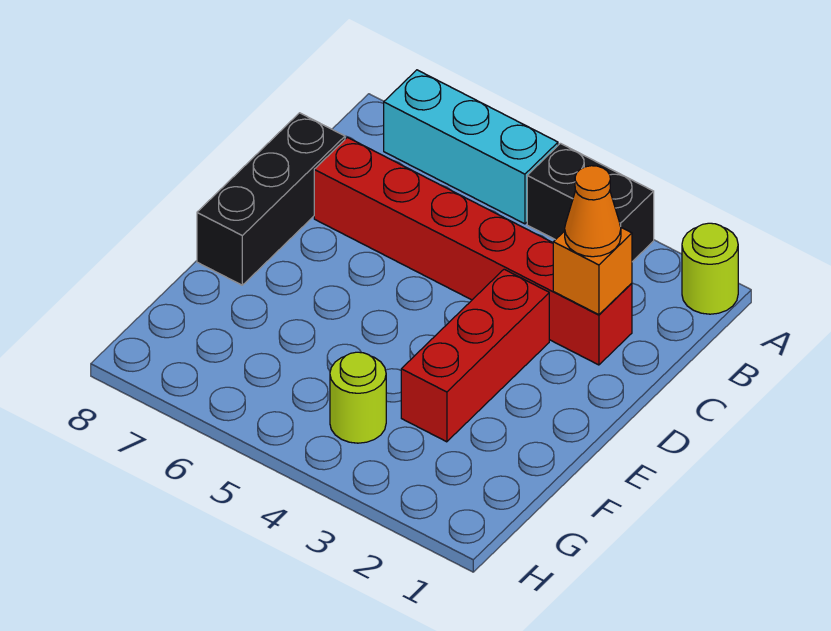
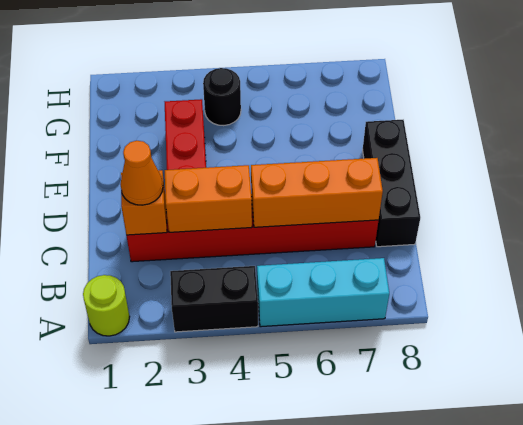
none -> orange brick C3:C4 level 2
none -> orange brick C5:C7 level 2
lime round brick G4 level 1 -> black round brick G4 level 1

